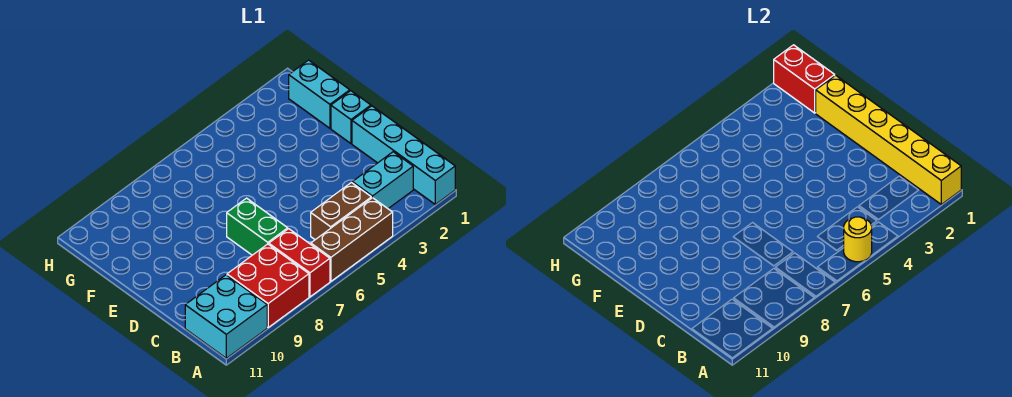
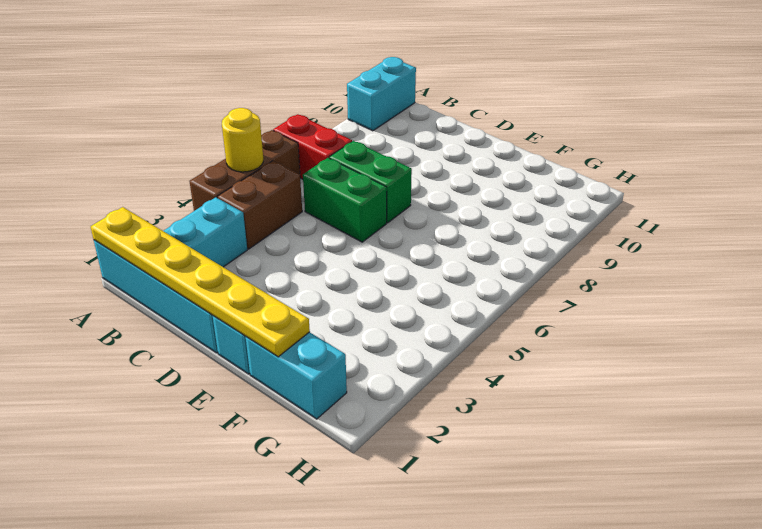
yellow brick A1:F1 level 2 -> yellow plate A1:F1 level 2
red brick A8:B9 level 1 -> none
cyan brick A10:B11 level 1 -> cyan brick A10:A11 level 1
none -> green brick C6:D6 level 1
red brick G1:H1 level 2 -> none

